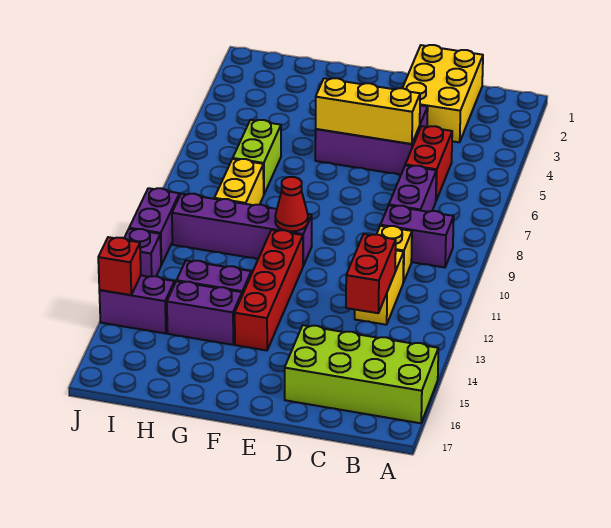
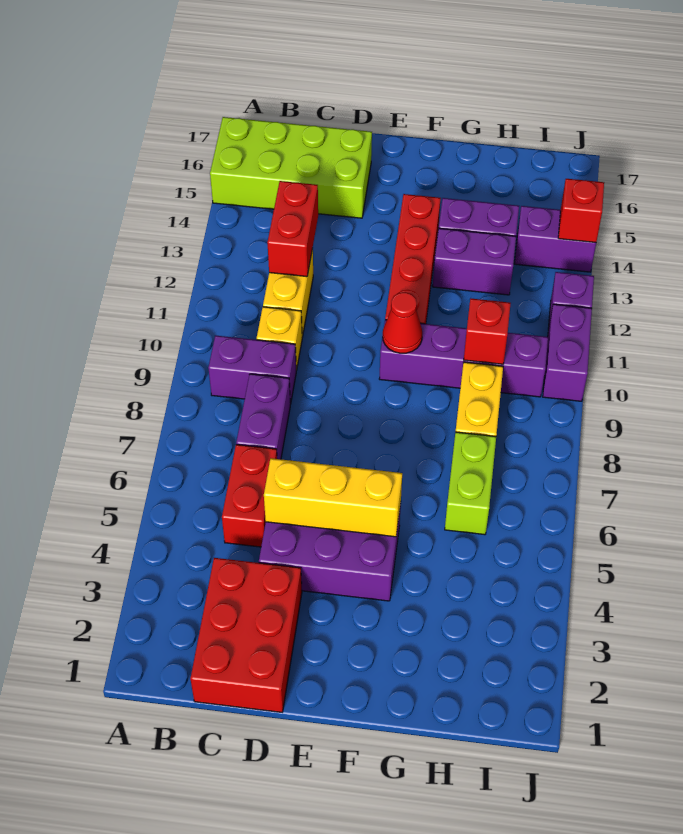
yellow brick C1:D3 level 1 -> red brick C1:D3 level 1
none -> red brick H10 level 2

